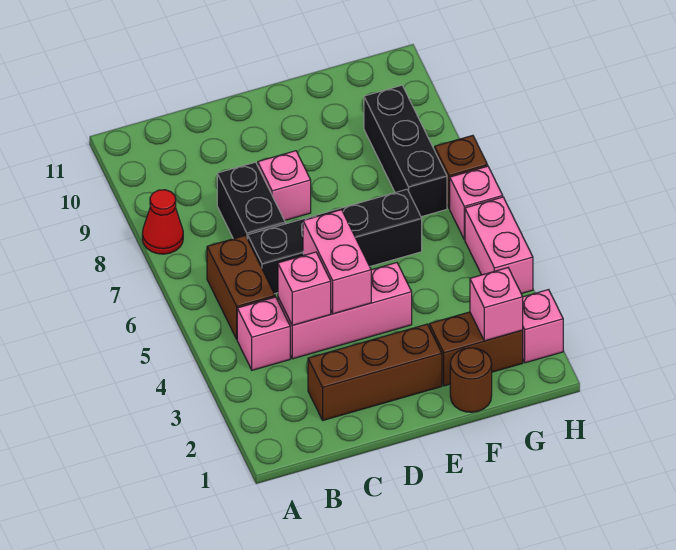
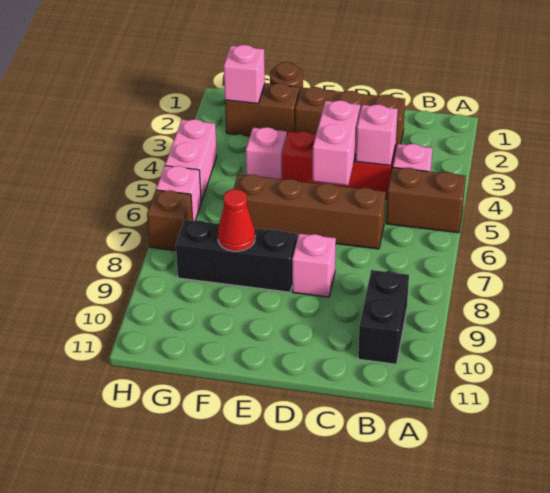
red cone A8 level 1 -> red cone F8 level 2
brown brick B5:B6 level 1 -> brown brick A5:B5 level 1
pink brick C4:E4 level 1 -> red brick C4:E4 level 1
black brick C6:F6 level 1 -> brown brick C6:F6 level 1
black brick C7:C8 level 1 -> black brick B9:B10 level 1
black brick G7:G9 level 1 -> black brick E8:G8 level 1
pink brick H2 level 1 -> pink brick F4 level 1

